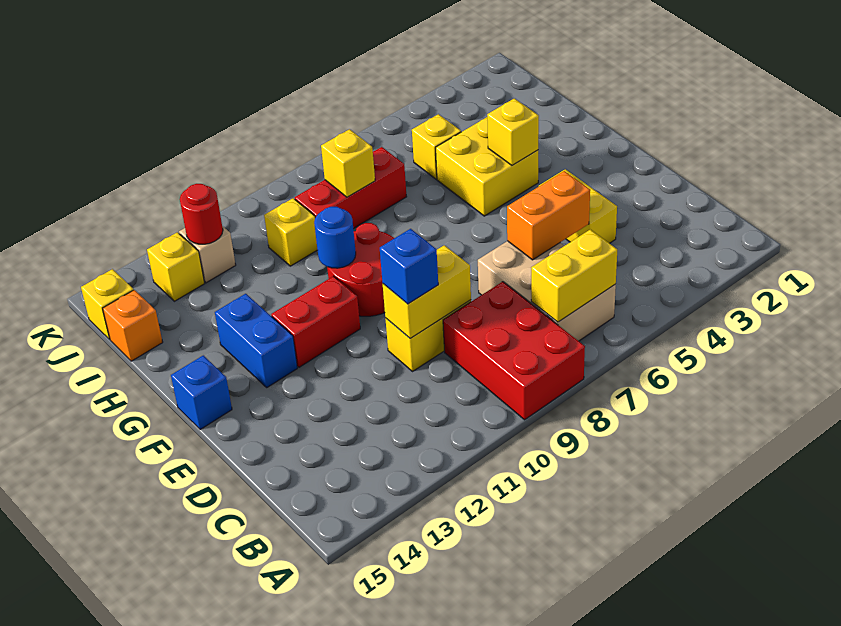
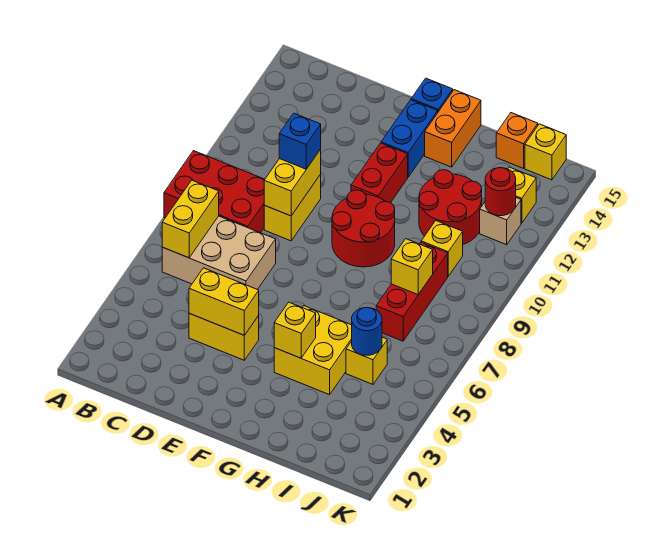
none -> yellow brick D4:E4 level 2
orange brick D5:D6 level 2 -> orange brick G14:G15 level 1
blue brick F13:G13 level 1 -> blue brick F13:F14 level 1
blue round brick G10 level 2 -> blue round brick I5 level 2
none -> red round brick H11:I12 level 1

